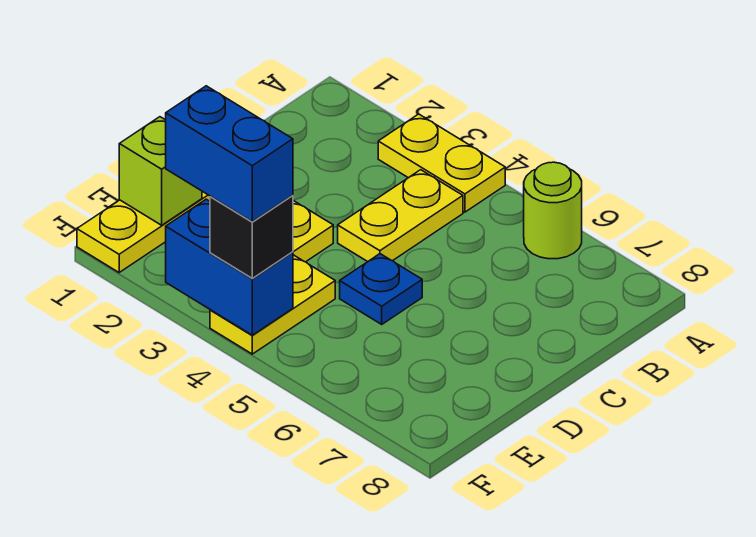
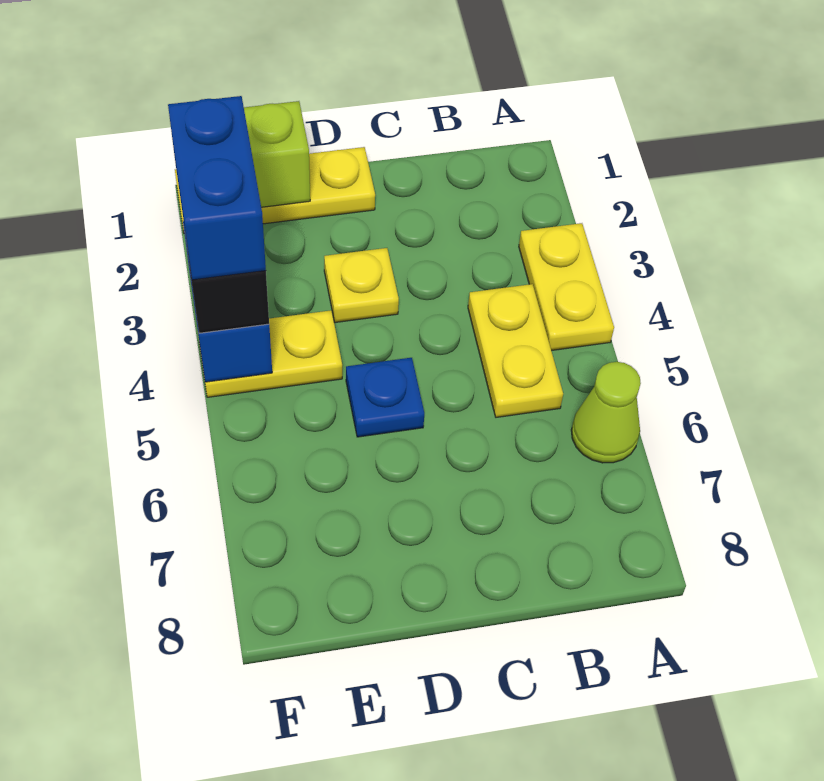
lime round brick A6 level 1 -> lime cone A6 level 1
yellow plate B4:C4 level 1 -> yellow plate B4:B5 level 1

